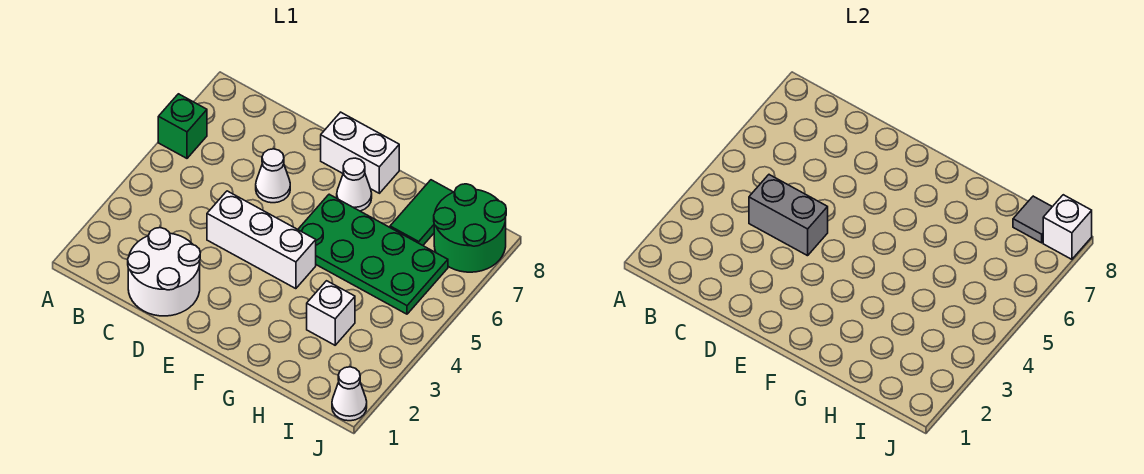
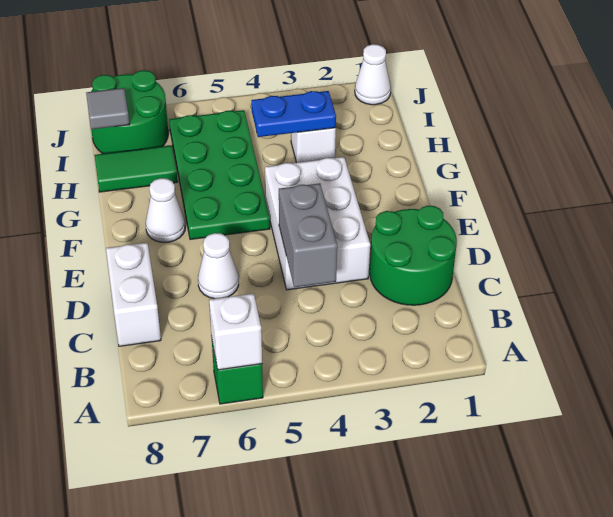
white round brick C1:D2 level 1 -> green round brick C1:D2 level 1
white brick D4:F4 level 1 -> white brick D3:F4 level 1
white brick E8:F8 level 1 -> white brick C8:D8 level 1
none -> blue plate H3:H4 level 2
white brick J8 level 2 -> white brick A6 level 2

